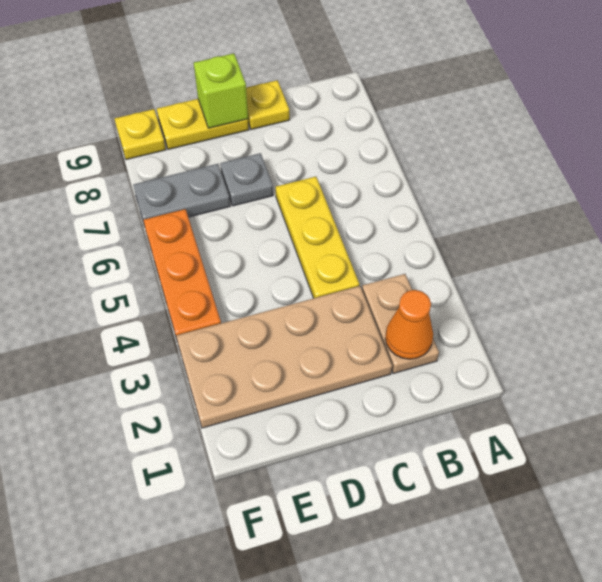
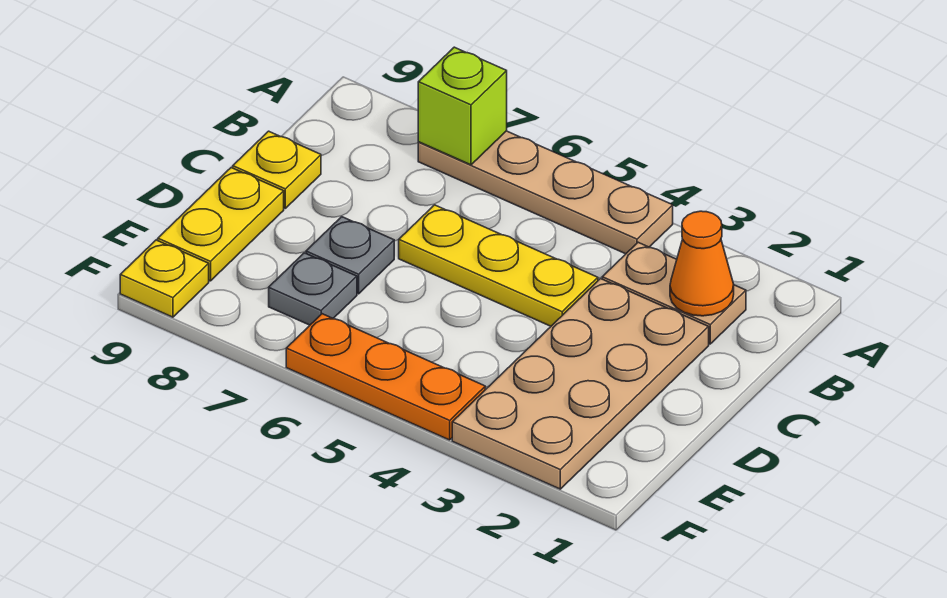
none -> tan plate A4:A7 level 1
lime brick D9 level 2 -> lime brick A7 level 2
grey plate E7:F7 level 1 -> grey plate E7 level 1

